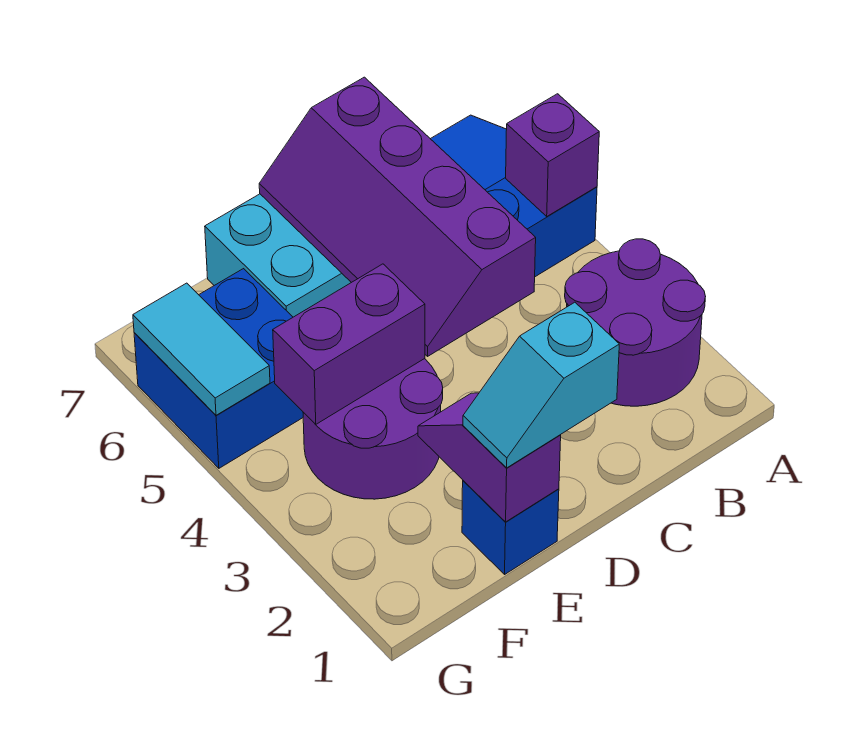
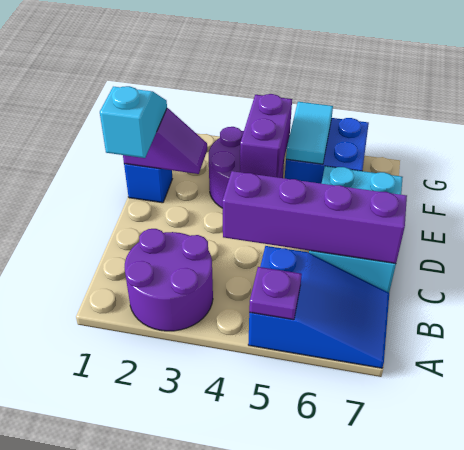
purple brick A5 level 2 -> purple plate A5 level 2
cyan tile G5:G6 level 2 -> cyan tile F5:G5 level 2

